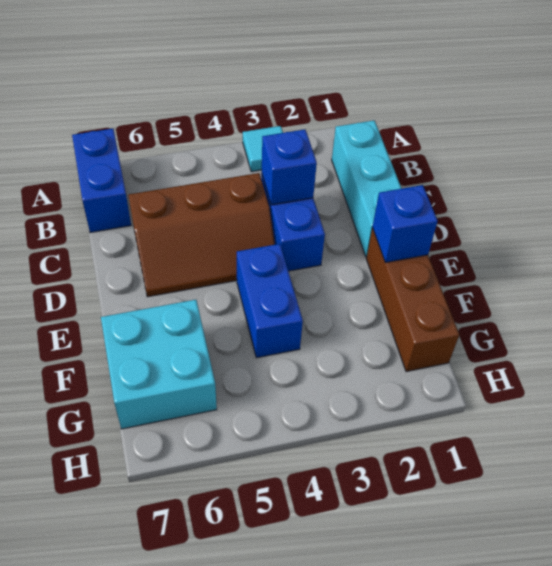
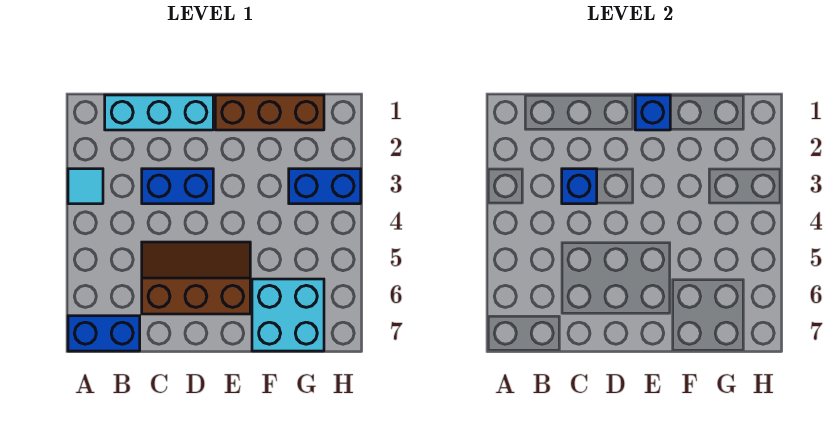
brown slope C4:D6 level 1 top C -> brown slope C5:E6 level 1 top 6
blue brick E4:F4 level 1 -> blue brick G3:H3 level 1

